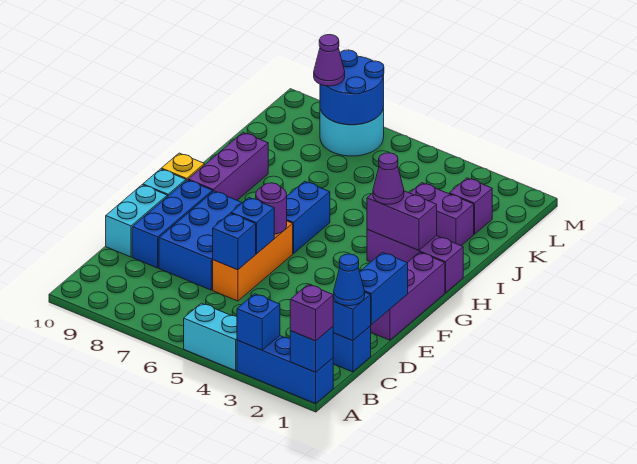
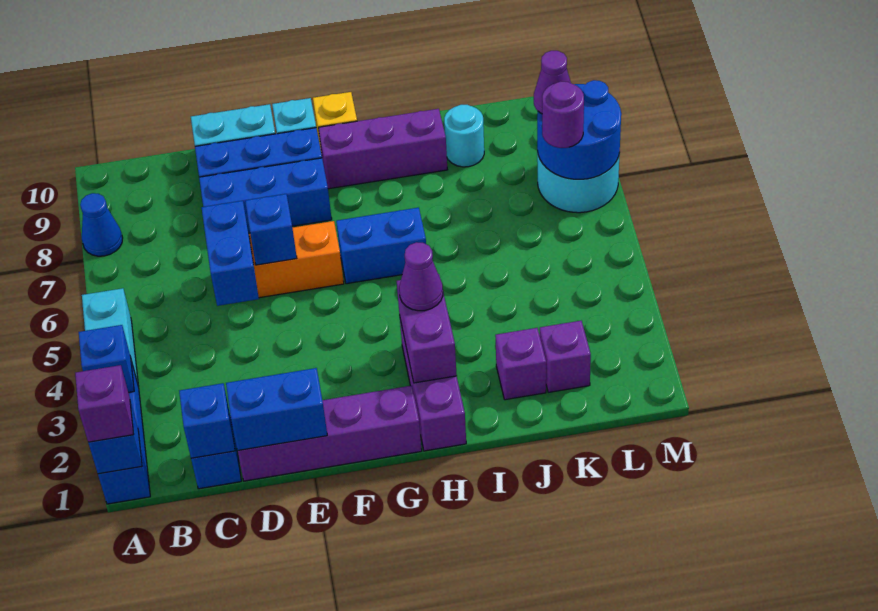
blue cone C1 level 3 -> blue cone A8 level 1
blue brick D6 level 2 -> blue brick D5:D6 level 2
blue brick D7:F8 level 1 -> blue brick D8:F8 level 1
purple brick E1:G1 level 1 -> purple brick D1:G1 level 1
purple round brick F6 level 2 -> purple round brick L7 level 3
purple brick J2:J3 level 1 -> purple brick J2 level 1
none -> cyan round brick J9 level 1

